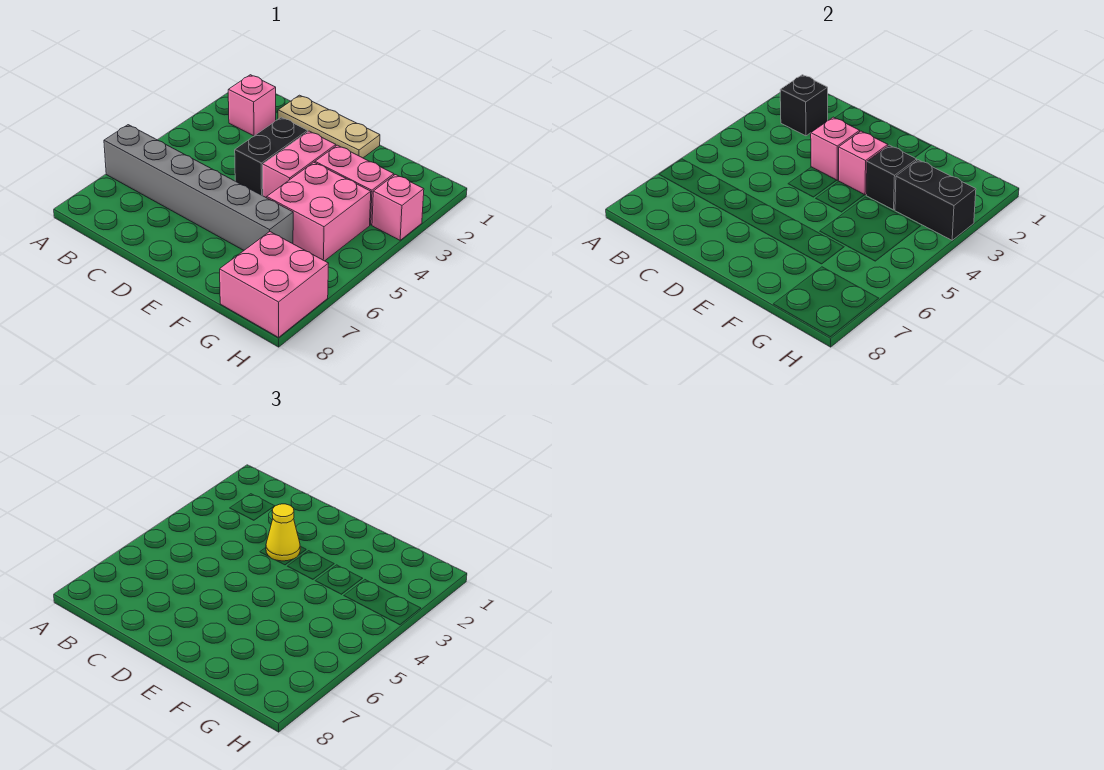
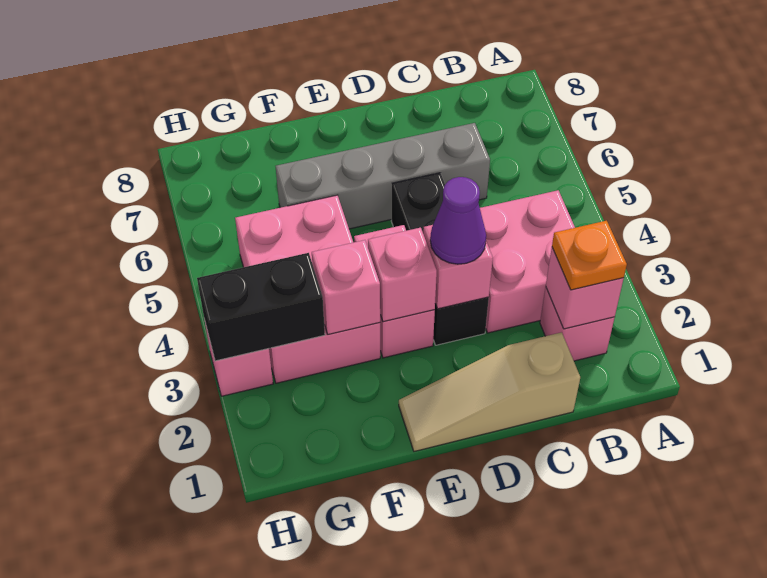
grey brick A6:F6 level 1 -> grey brick C6:F6 level 1
black brick B2 level 2 -> pink brick B2 level 2
none -> orange plate B2 level 3
tan plate C1:E1 level 1 -> tan slope C1:E1 level 1 top C
black brick D3:D4 level 1 -> black brick D3:D5 level 1
yellow cone D3 level 3 -> purple cone D3 level 3
black brick F3 level 2 -> pink brick F3 level 2
pink brick G7:H8 level 1 -> pink brick B3:C4 level 1

